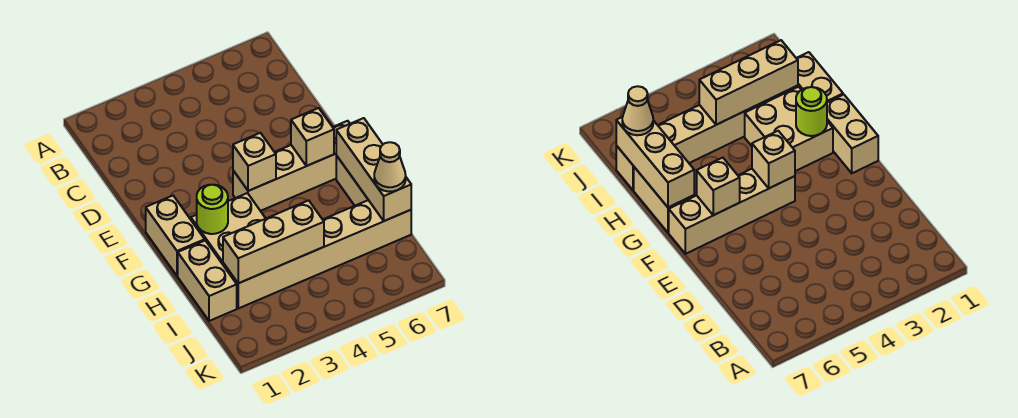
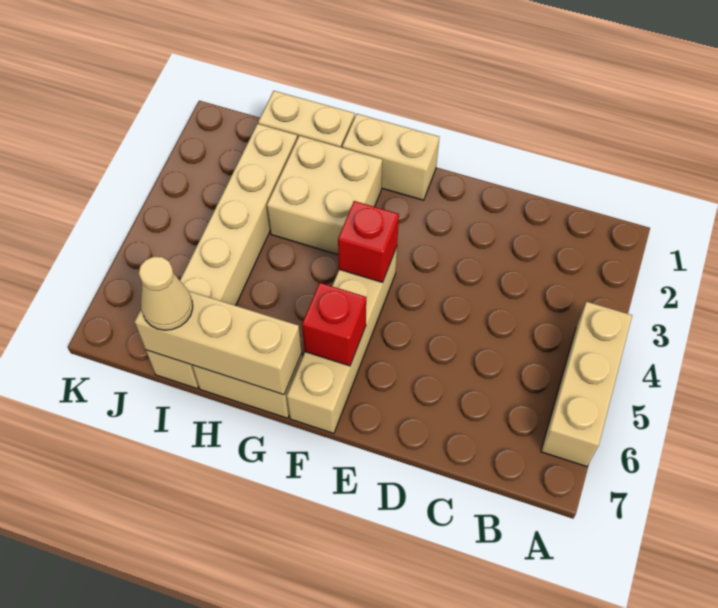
tan brick F4 level 2 -> red brick F4 level 2
tan brick F6 level 2 -> red brick F6 level 2
lime round brick G2 level 2 -> none
tan brick I2:I4 level 2 -> tan brick A4:A6 level 1

